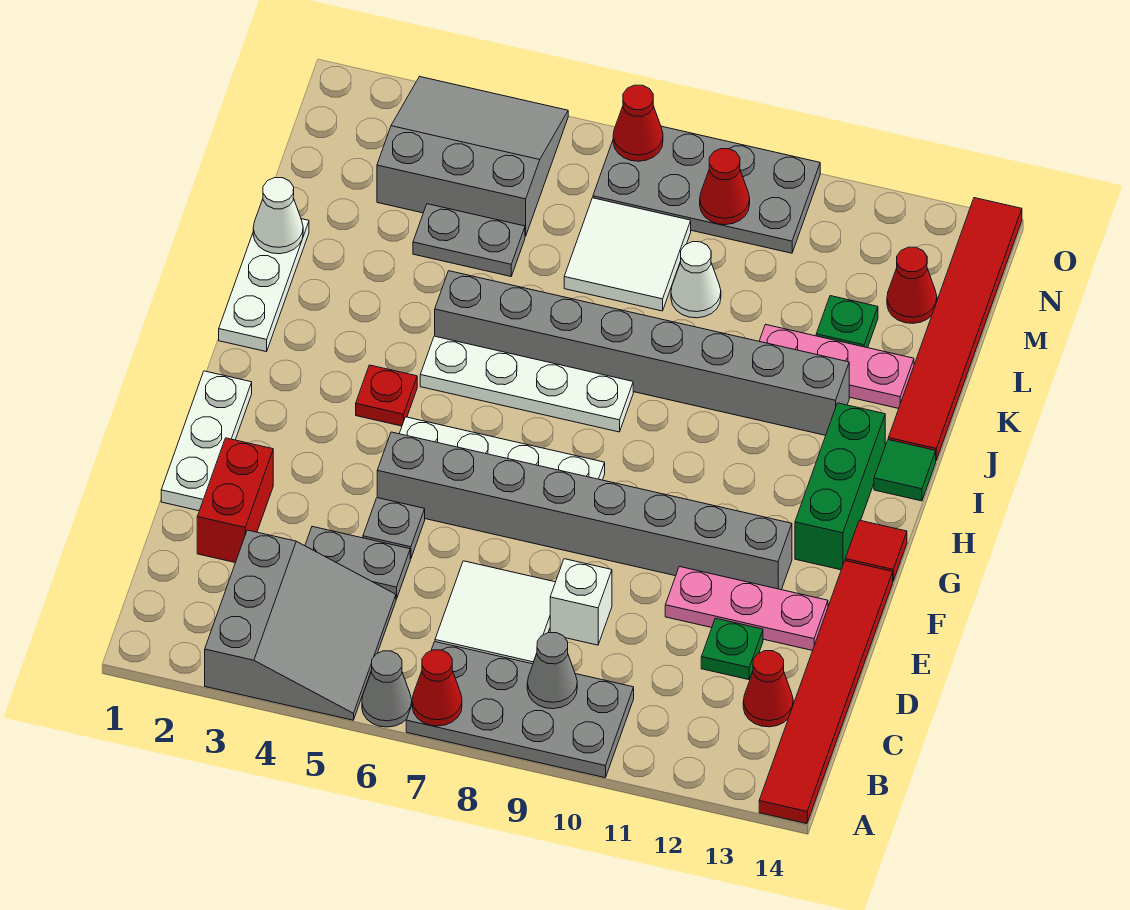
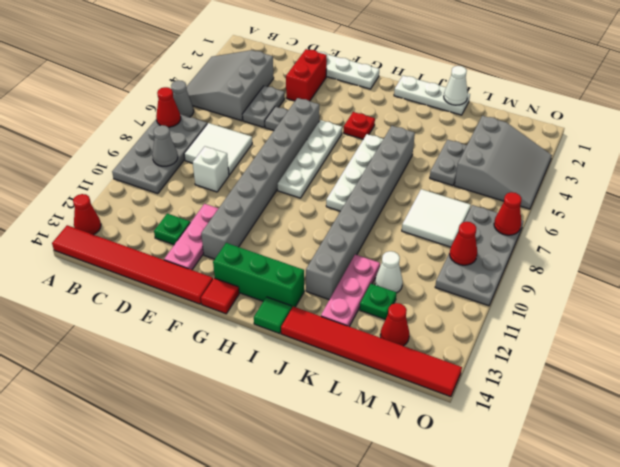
grey slope A3:C5 level 1 top 3 -> grey slope A3:C5 level 1 top C
red cone C13 level 1 -> red cone A13 level 1
red brick D2:E2 level 1 -> red brick E2:E3 level 1
white cone L9 level 1 -> white cone L11 level 1

